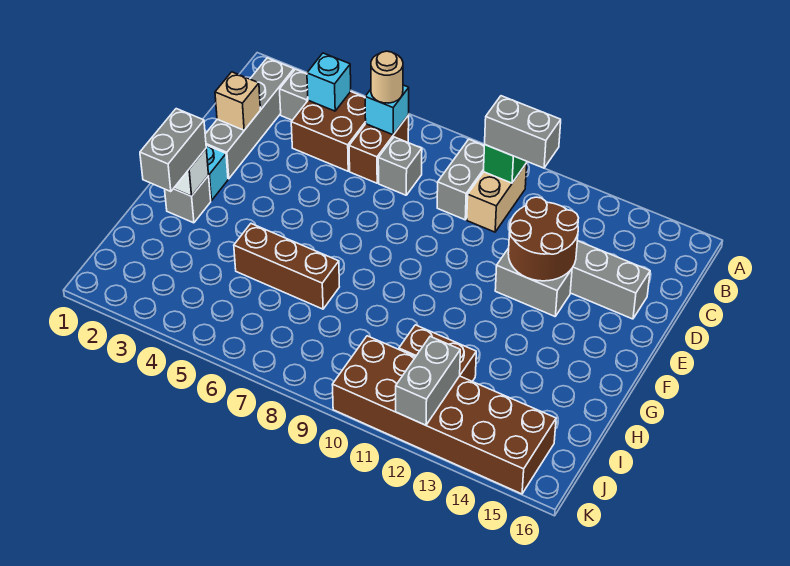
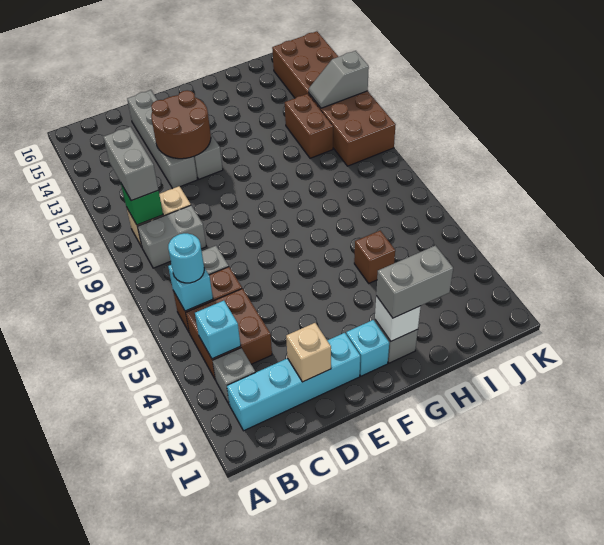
grey brick B2:E2 level 1 -> cyan brick B2:E2 level 1
tan round brick B6 level 3 -> cyan round brick B6 level 3
brown brick H5:H7 level 1 -> brown brick H5 level 1
grey brick J12:K12 level 2 -> grey slope J12:K12 level 2 top K

